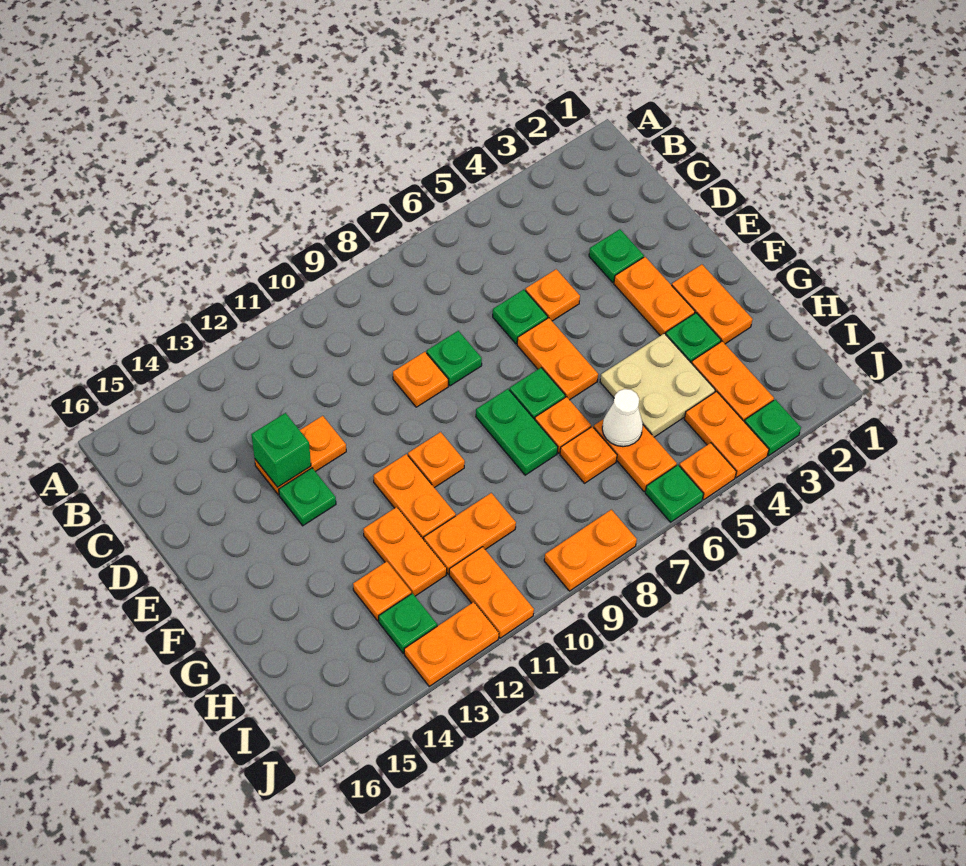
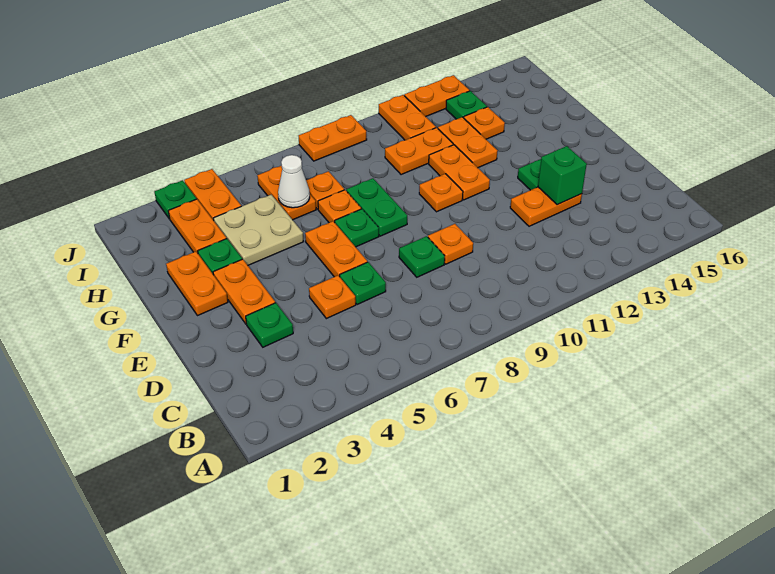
orange plate J5 level 1 -> none
green plate J6 level 1 -> none

